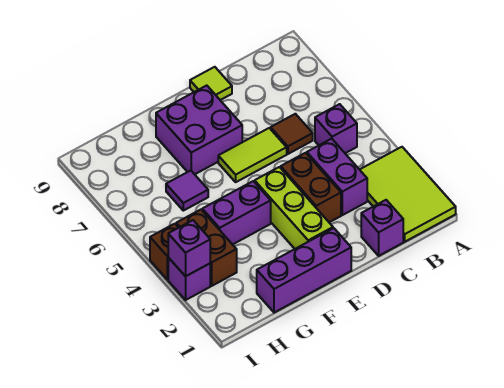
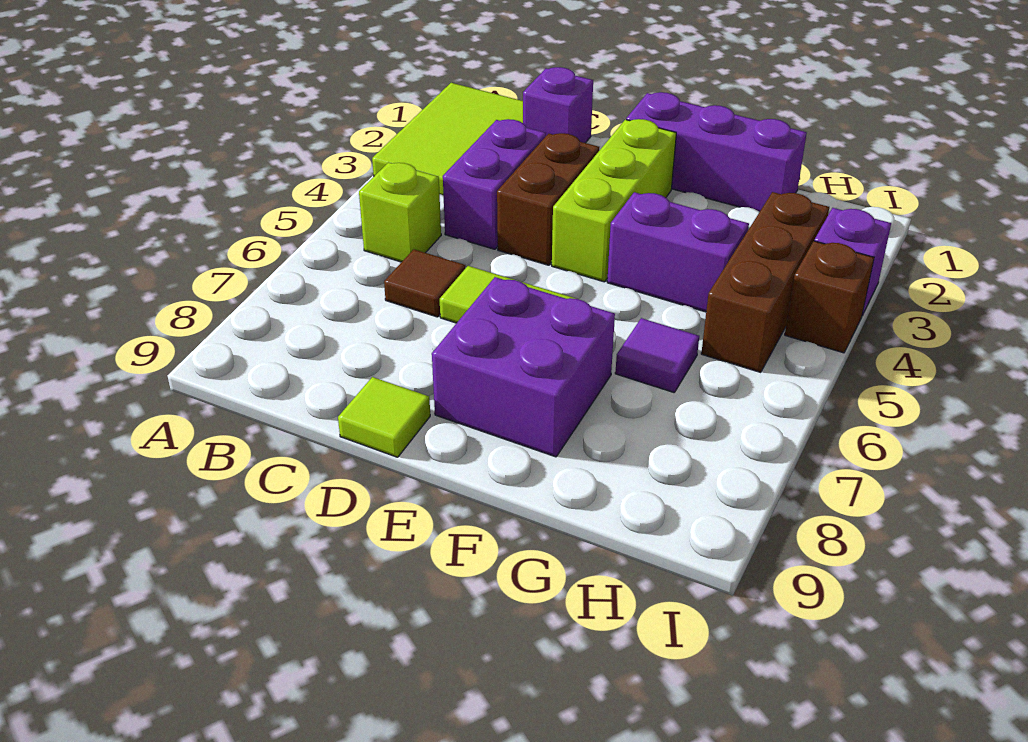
purple brick B5 level 1 -> lime brick B5 level 1
brown brick H3:H4 level 1 -> brown brick H3:H5 level 1
purple brick I3 level 2 -> none

